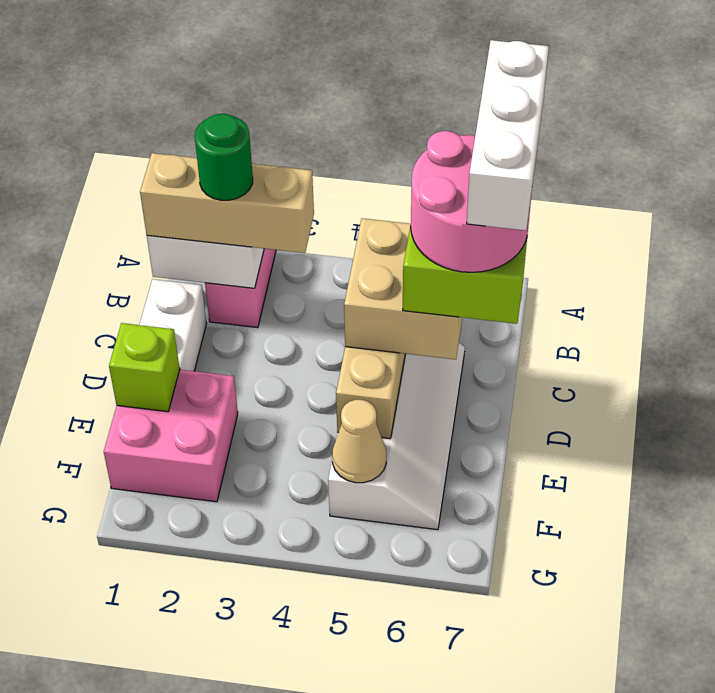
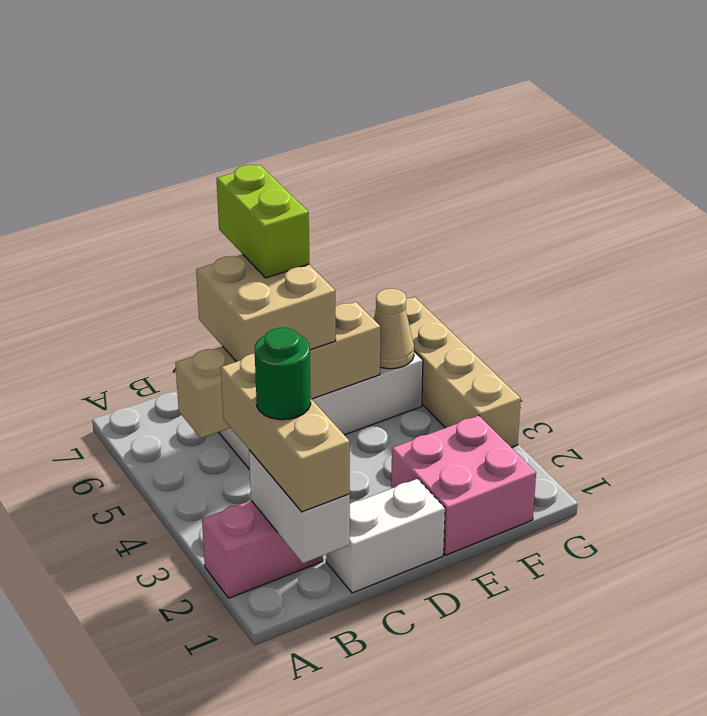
white brick B7:D7 level 6 -> none
pink round brick C6:D7 level 5 -> none
lime brick E1 level 2 -> none
none -> tan brick G3:G6 level 1

